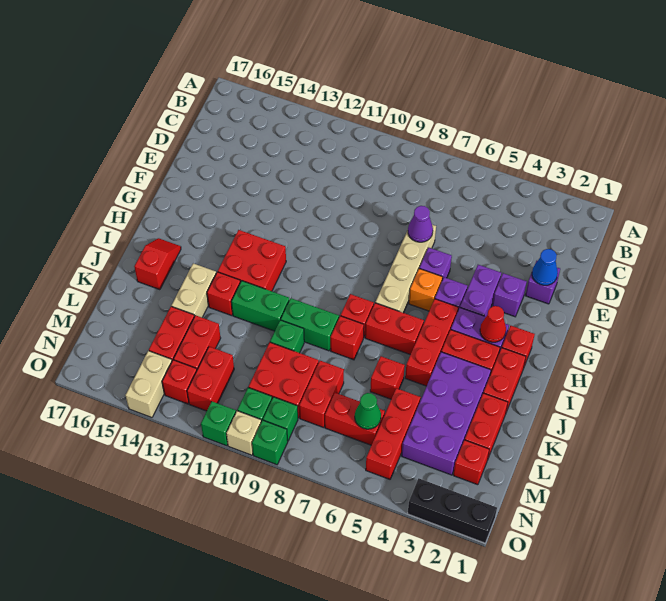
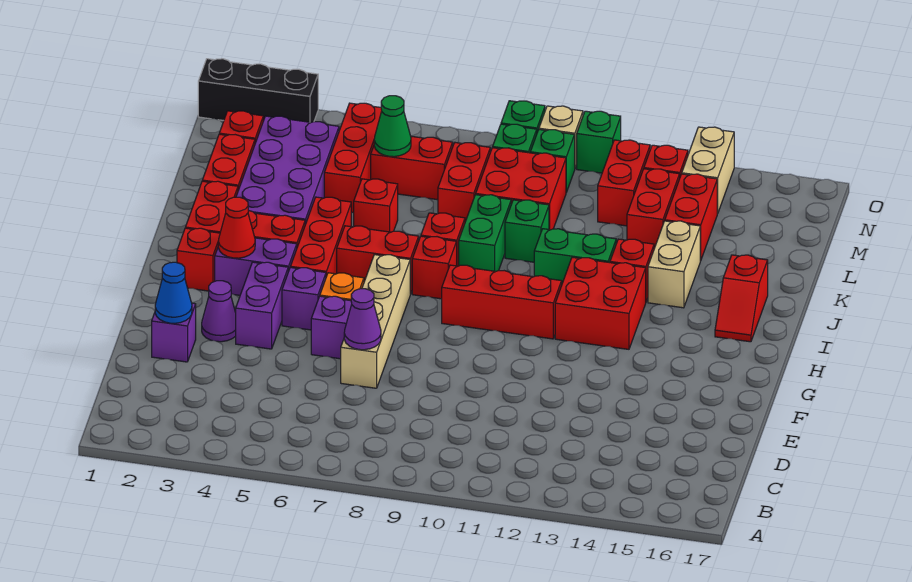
purple brick F3 level 1 -> purple cone F3 level 1
none -> red brick H9:H11 level 1
green brick J9:J10 level 1 -> green brick J9:K9 level 1

